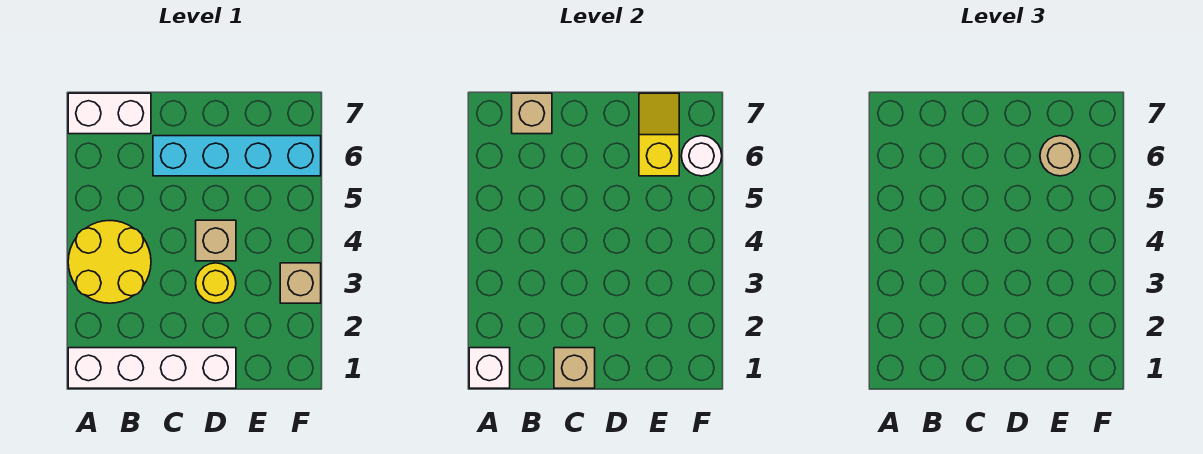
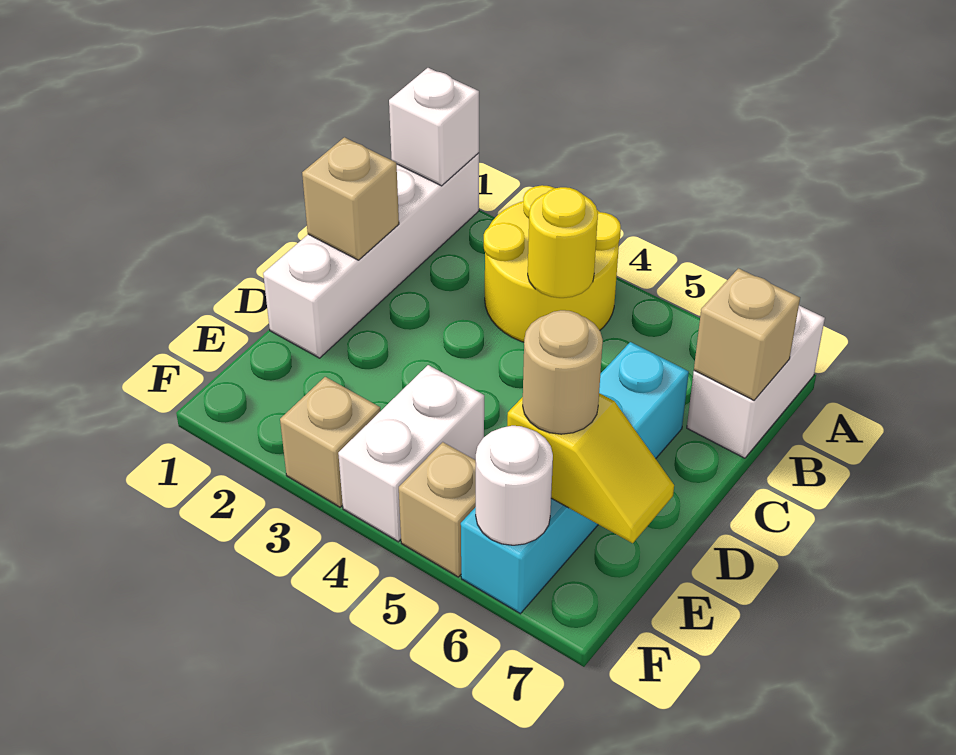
yellow round brick D3 level 1 -> yellow round brick B4 level 2
tan brick D4 level 1 -> tan brick F5 level 1
none -> white brick E4:F4 level 1

